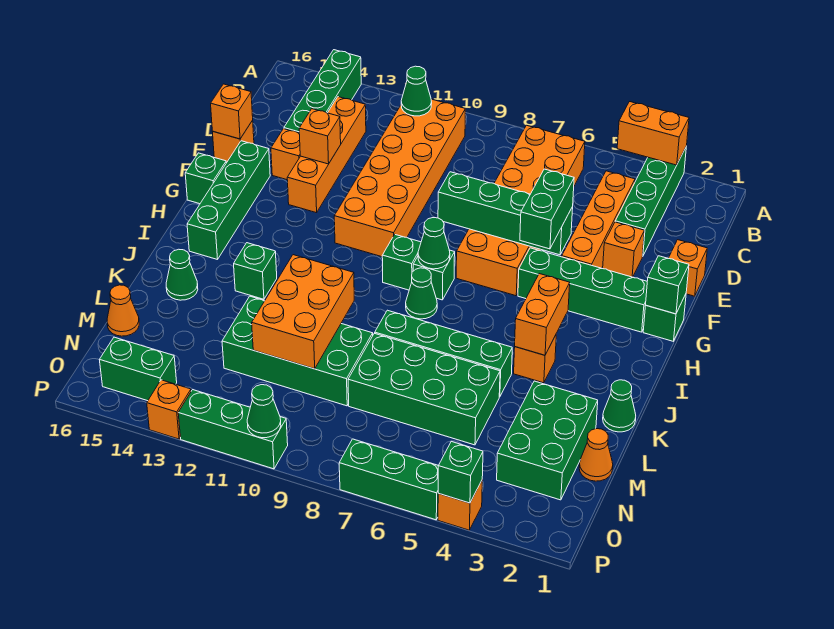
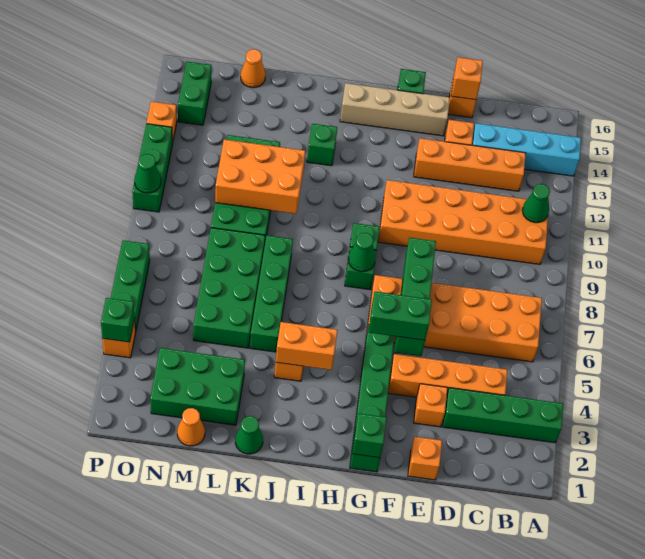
orange brick A3:A4 level 2 -> none
green brick A14:D14 level 1 -> cyan brick A14:D14 level 1
orange brick E13 level 2 -> none
green brick F15:I15 level 1 -> tan brick F15:I15 level 1
green cone I8 level 1 -> none
green cone K15 level 1 -> none

